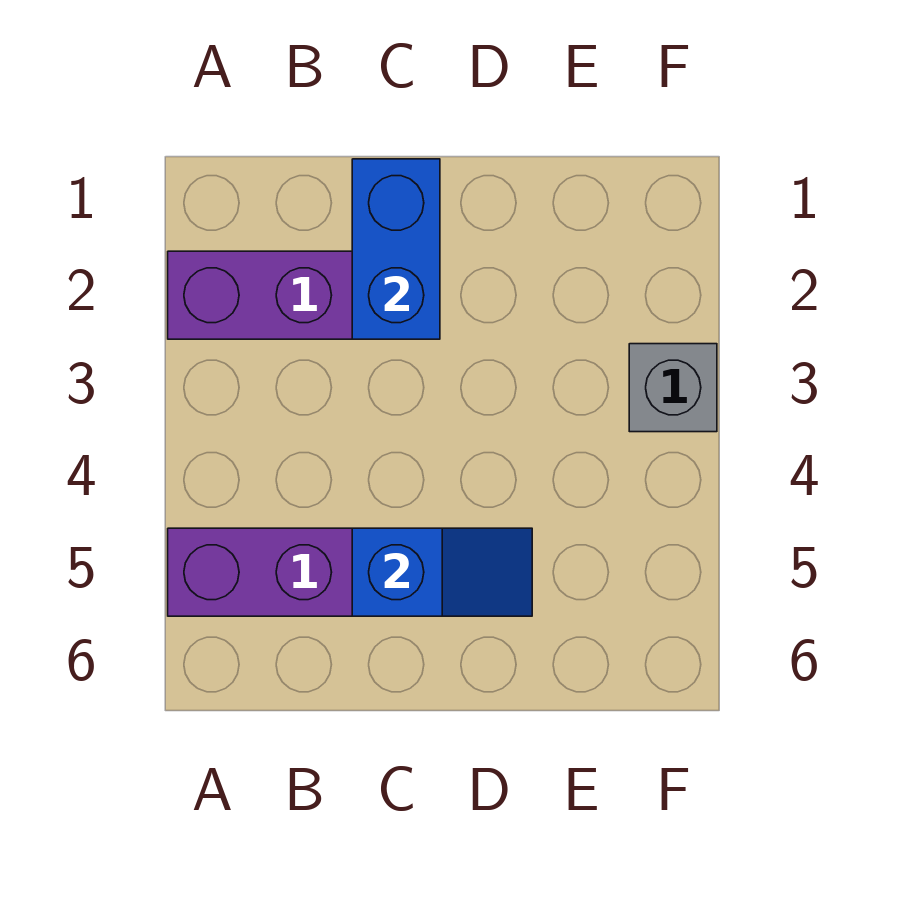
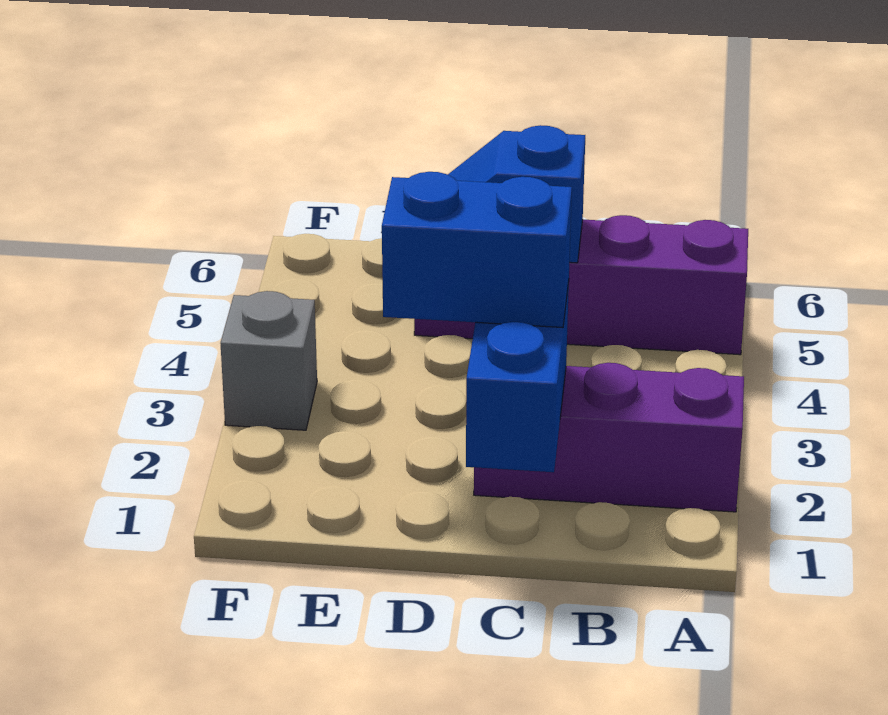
none -> blue brick C2:D2 level 3

